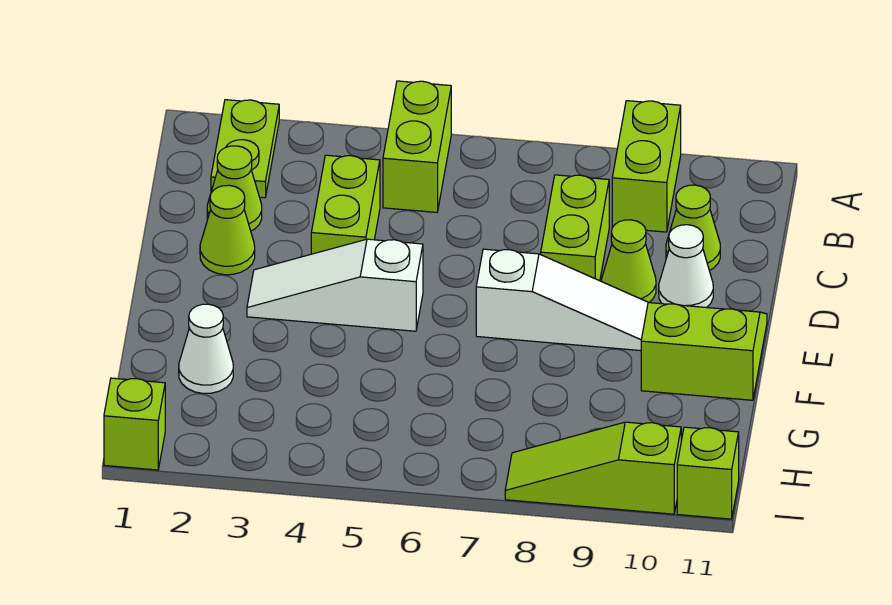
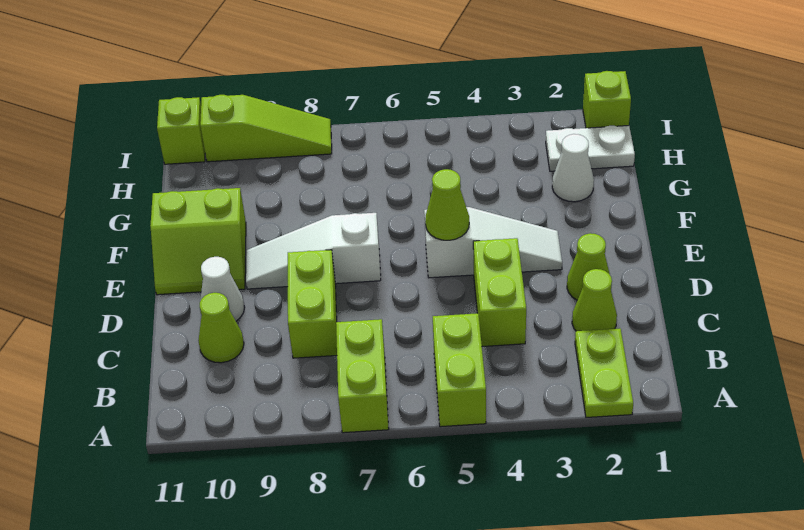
lime brick A9:B9 level 1 -> lime brick A7:B7 level 1
lime cone D9 level 1 -> lime cone E5 level 2
none -> white plate H1:H2 level 1

